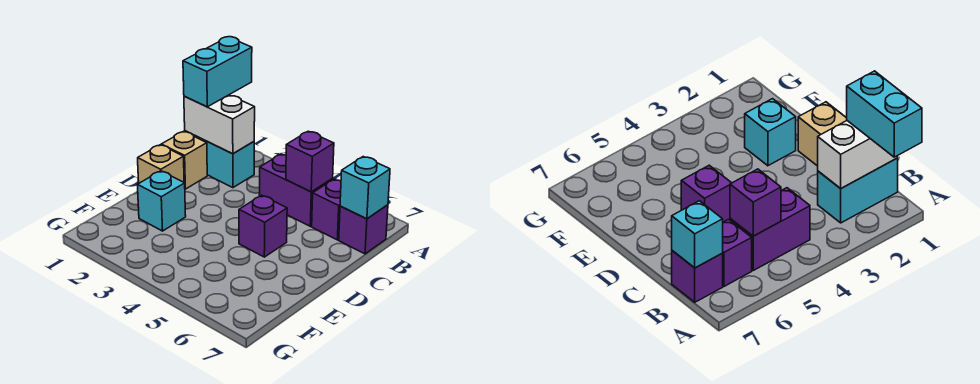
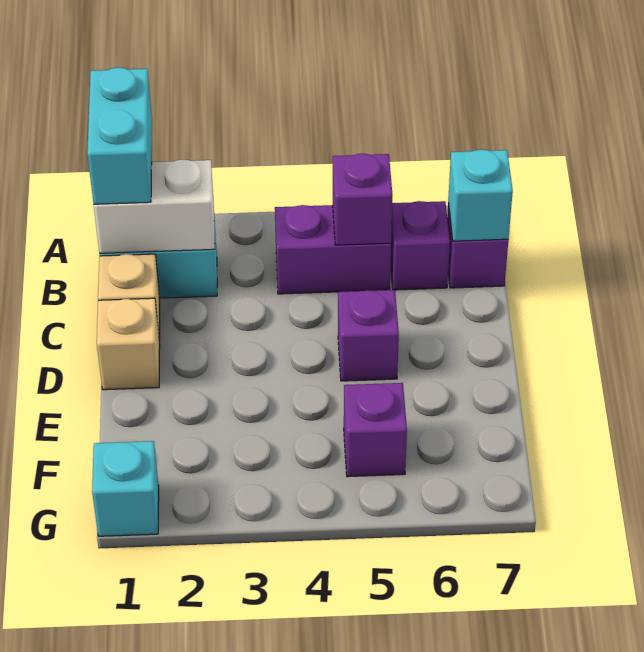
cyan brick E2 level 1 -> cyan brick G1 level 1
none -> purple brick F5 level 1

